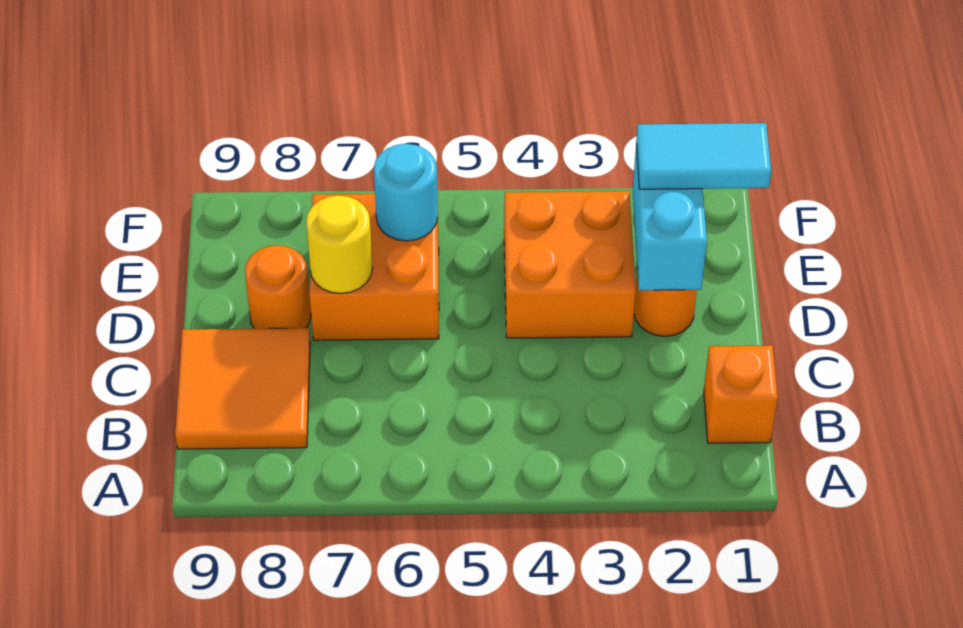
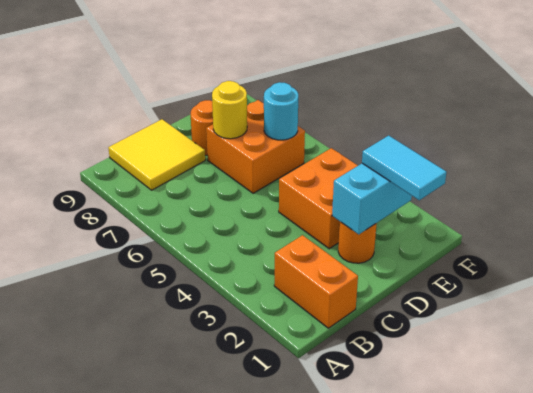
orange brick B1 level 1 -> orange brick B1:B2 level 1
orange tile B8:C9 level 1 -> yellow tile B8:C9 level 1

